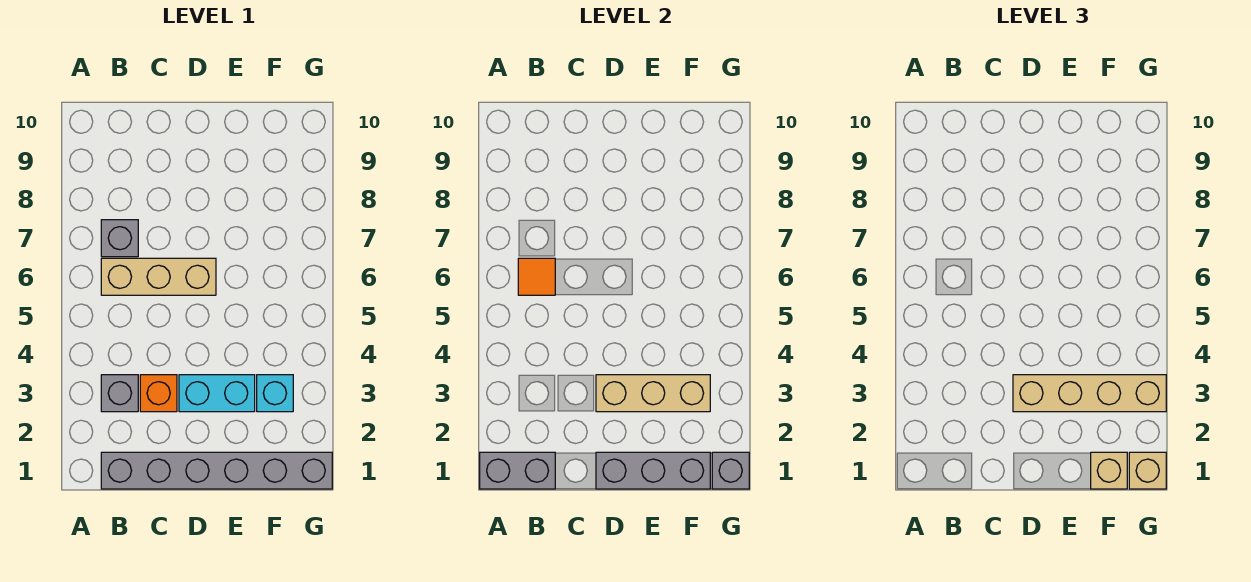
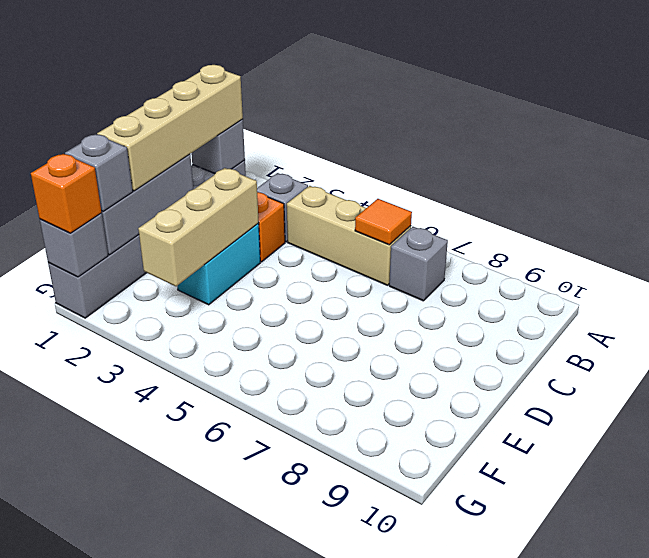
grey brick A1:B1 level 2 -> grey brick B1 level 2
tan brick B6:D6 level 1 -> tan brick B4:B6 level 1
tan brick D3:G3 level 3 -> tan brick B1:E1 level 3
tan brick F1 level 3 -> grey brick F1 level 3
cyan brick F3 level 1 -> none
tan brick G1 level 3 -> orange brick G1 level 3

